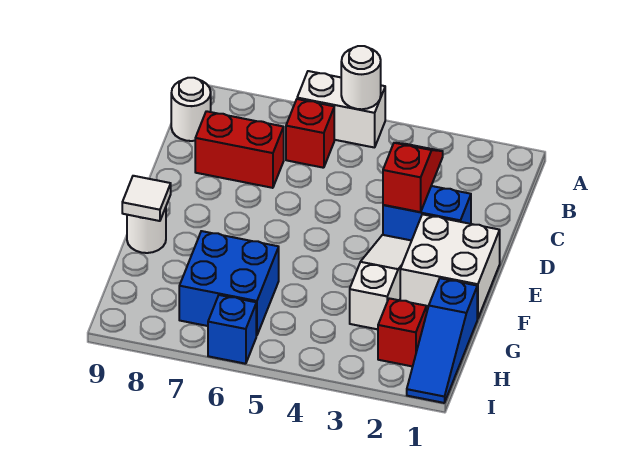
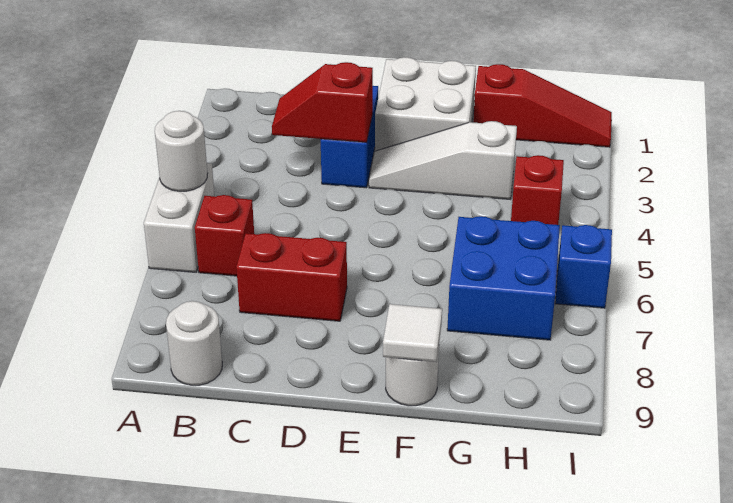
red brick C7:C8 level 1 -> red brick C7:D7 level 1
blue slope G1:I1 level 1 top G -> red slope G1:I1 level 1 top G
red brick H2 level 1 -> red brick H4 level 1

